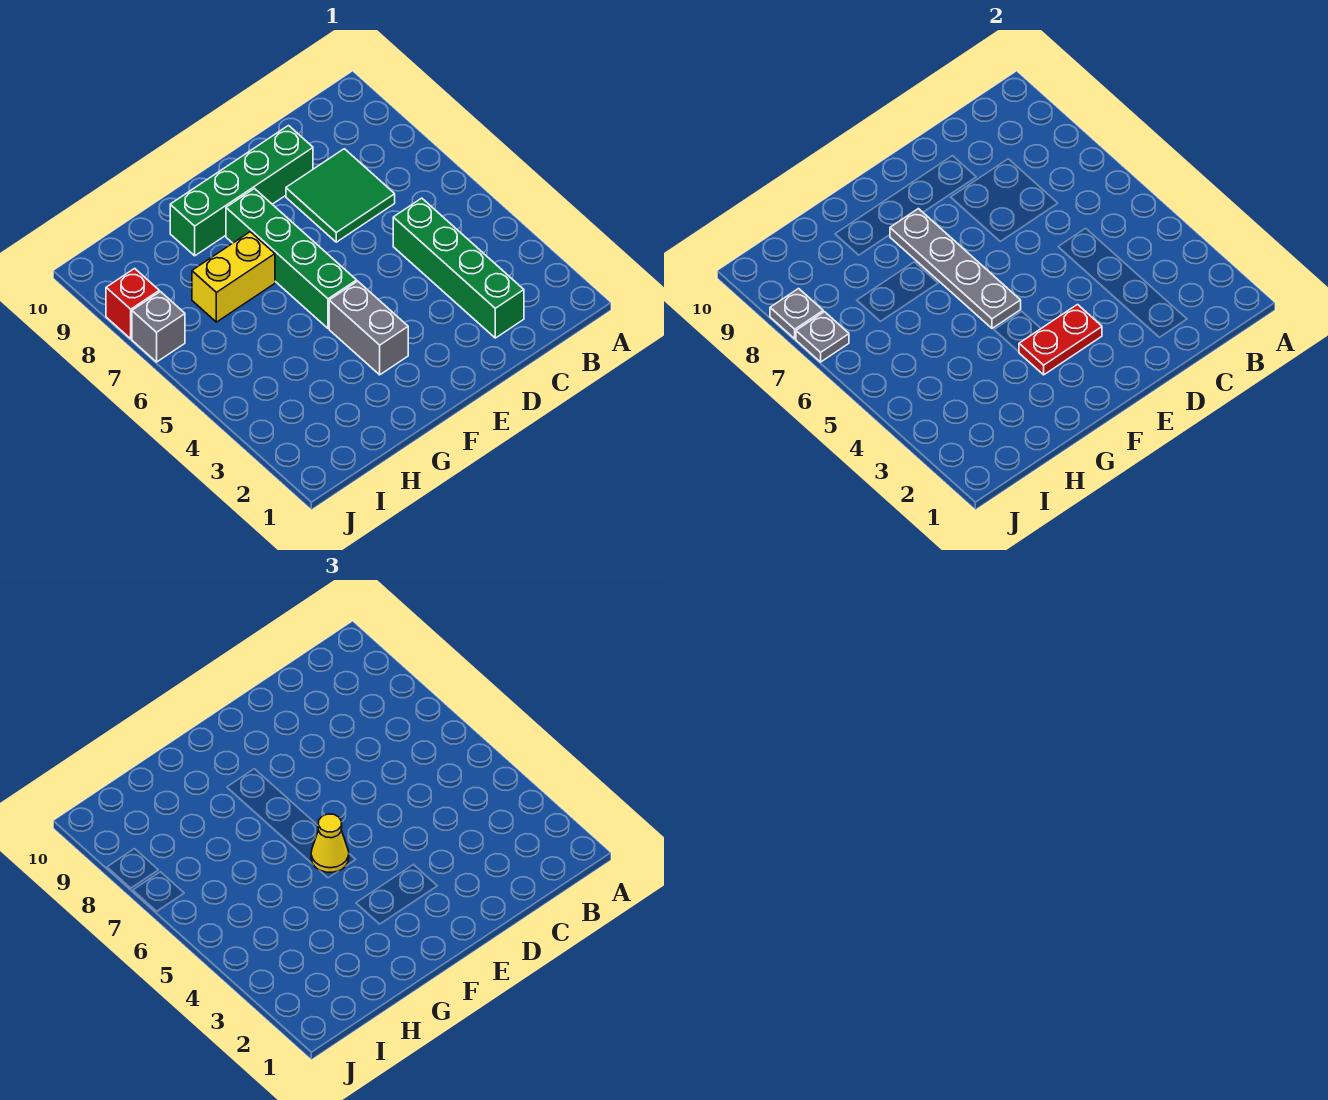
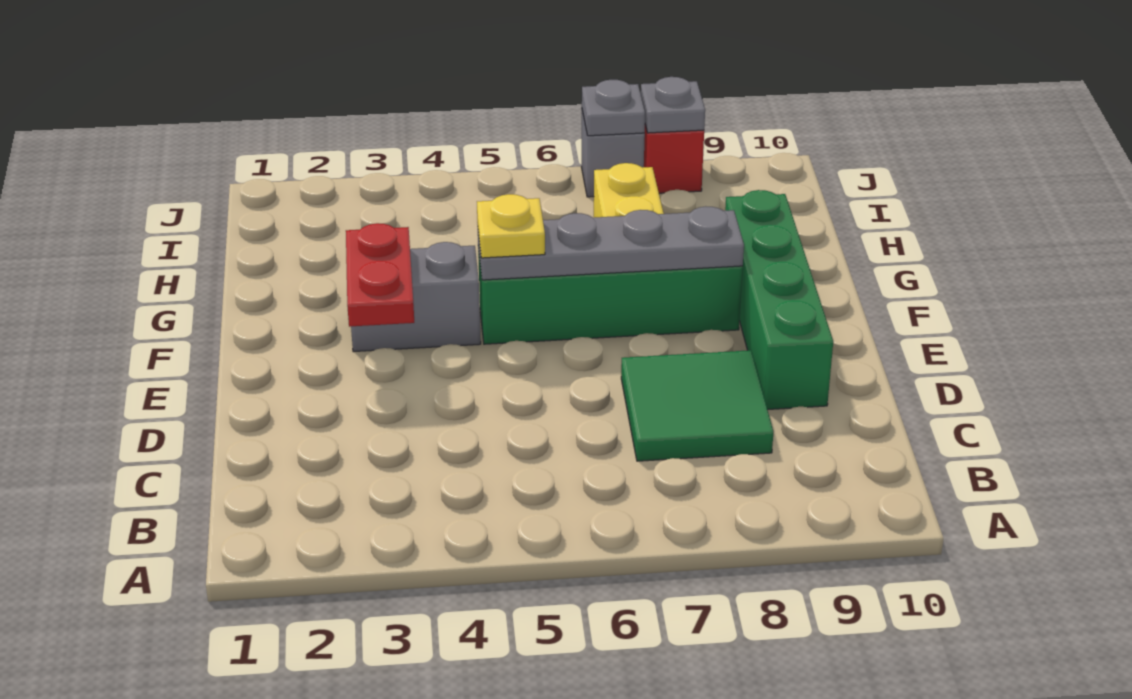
green brick C2:C5 level 1 -> none
yellow cone F5 level 3 -> yellow plate F5 level 3

